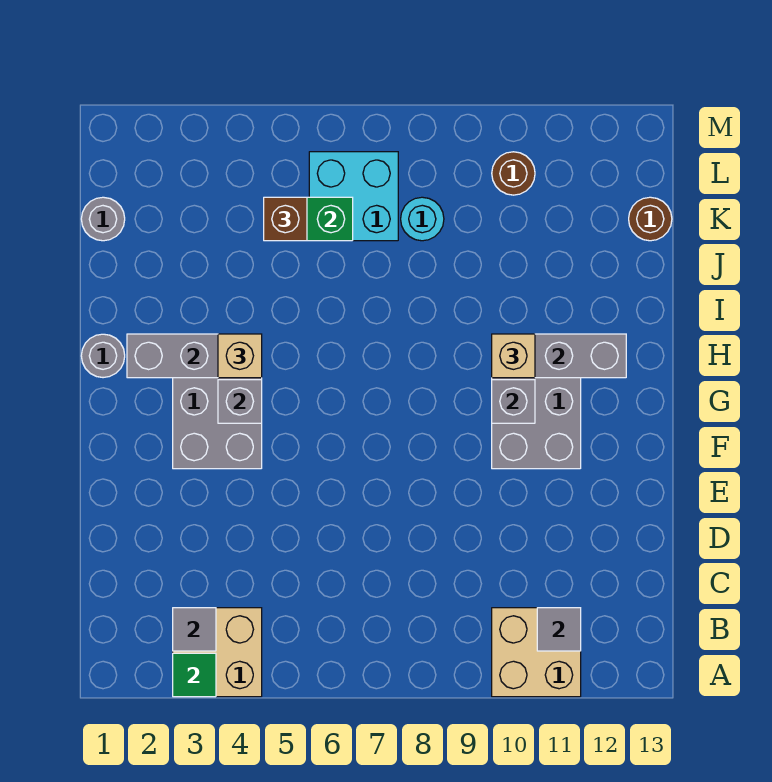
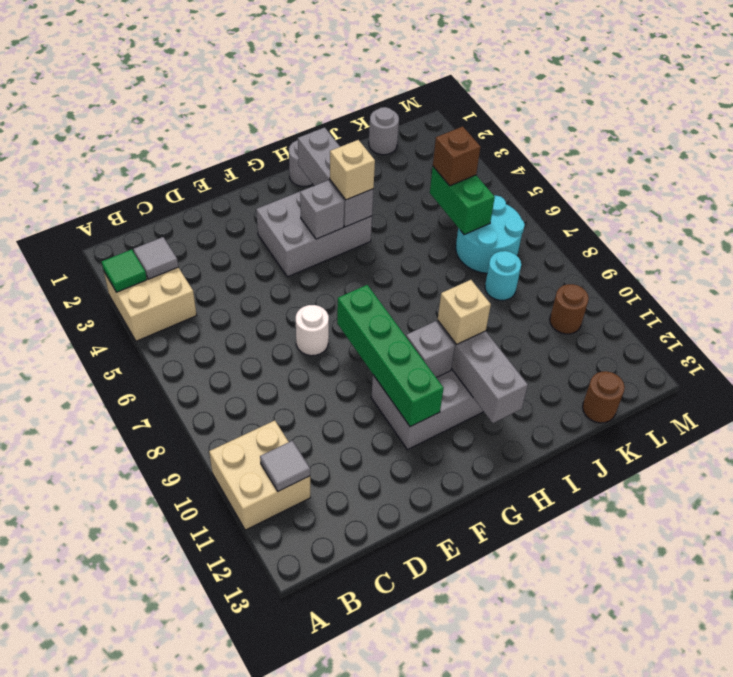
none -> white round brick E7 level 1
none -> green brick F8:F11 level 2
cyan brick K6:L7 level 1 -> cyan round brick K6:L7 level 1

